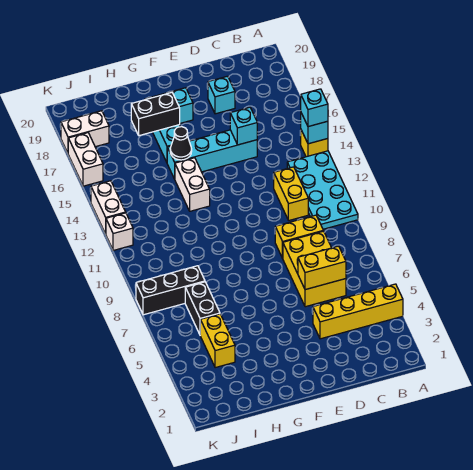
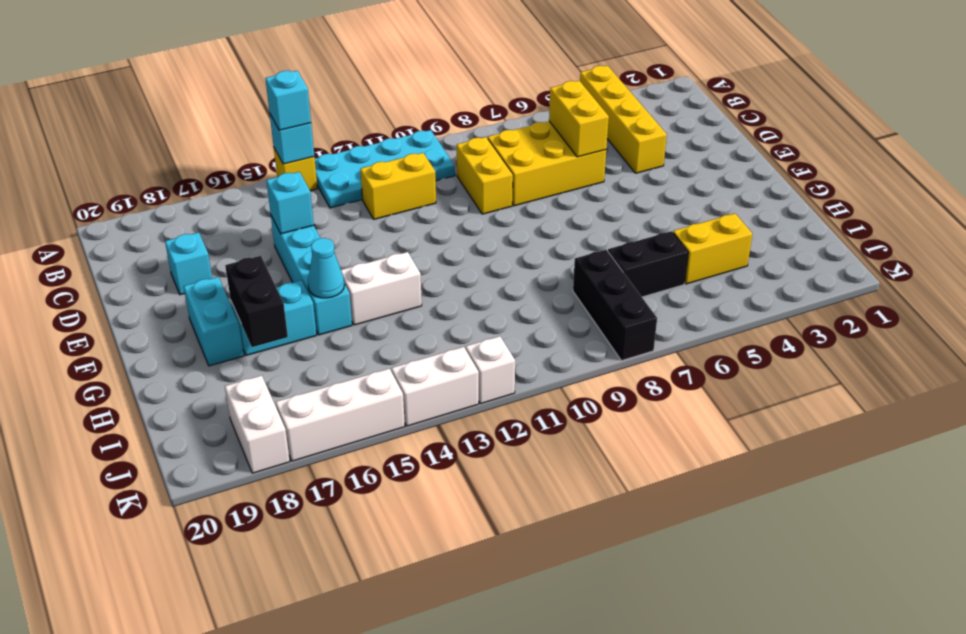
black cone G15 level 2 -> cyan cone G15 level 2
white brick K16:K17 level 1 -> white brick K15:K17 level 1

